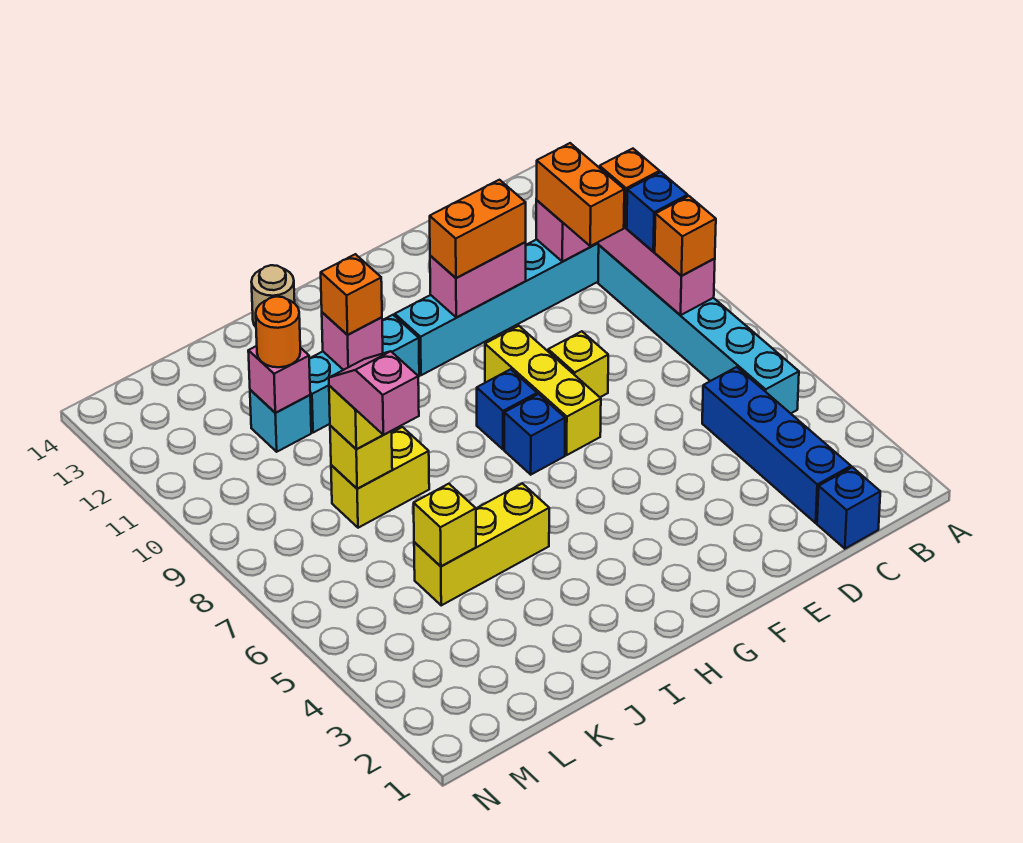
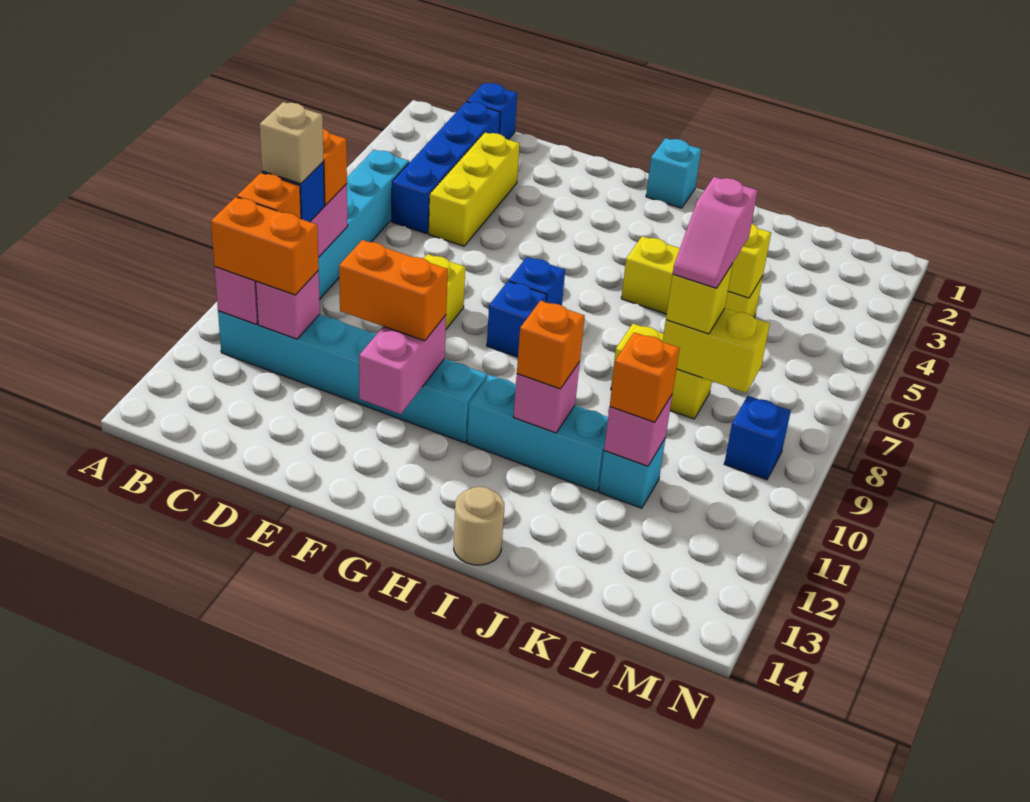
none -> tan brick B9 level 4
orange brick C10:C11 level 3 -> orange brick B11:C11 level 3
pink brick E11:F11 level 2 -> pink brick F11:F12 level 2
yellow brick F7:F9 level 1 -> yellow brick D3:D5 level 1
none -> cyan brick H1 level 1
yellow brick K8 level 2 -> yellow brick K8:L8 level 2
orange round brick K11 level 3 -> orange brick K11 level 3
none -> blue brick M9 level 1

